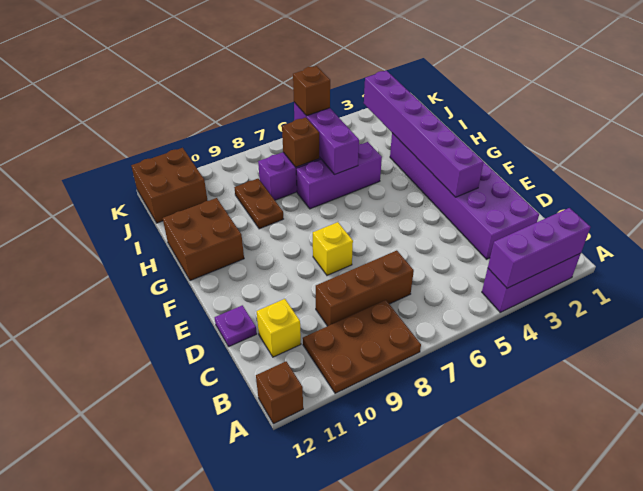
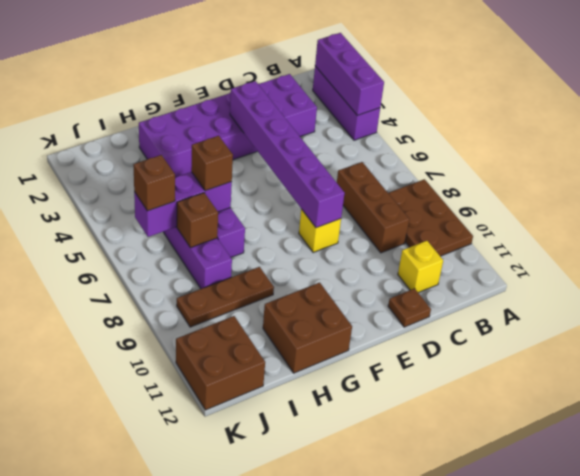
brown brick A12 level 1 -> brown brick H6 level 3
purple plate D12 level 1 -> brown plate D12 level 1
purple brick E3:J3 level 2 -> purple brick E3:E8 level 2
brown plate H9:I9 level 1 -> brown plate H9:J9 level 1

